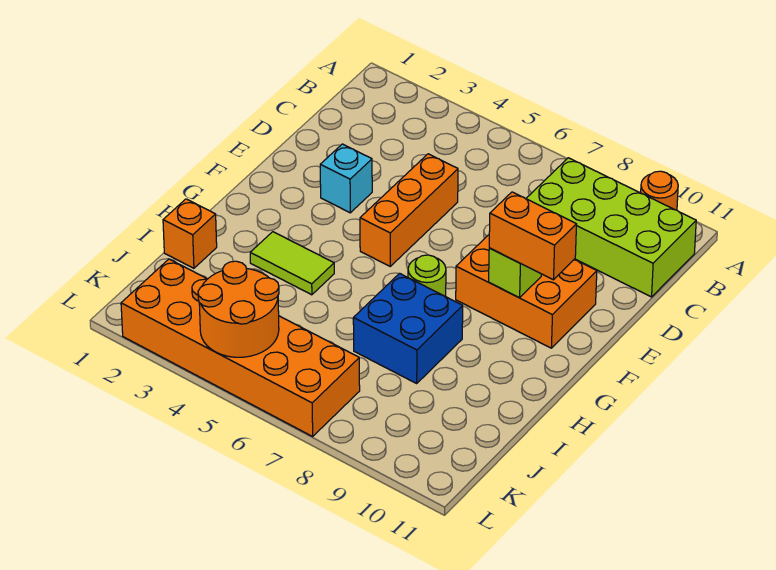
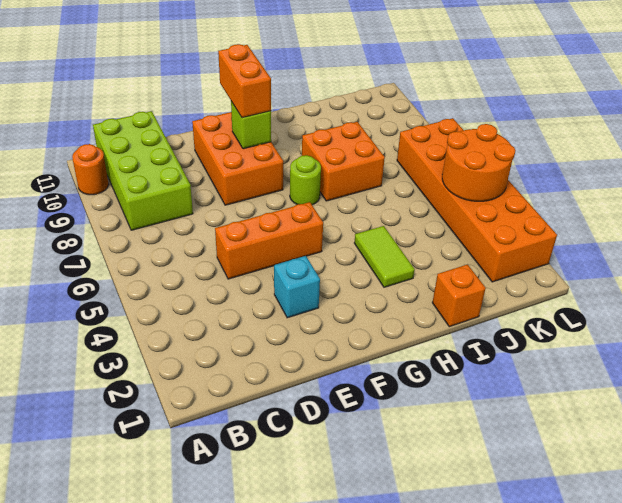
blue brick H7:I8 level 1 -> orange brick H7:I8 level 1

